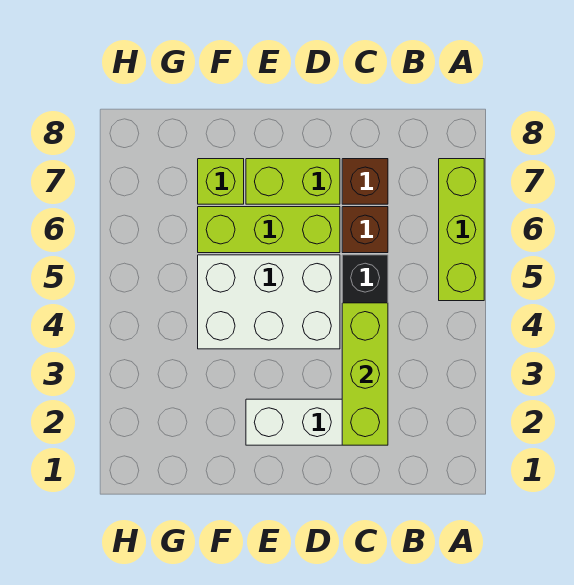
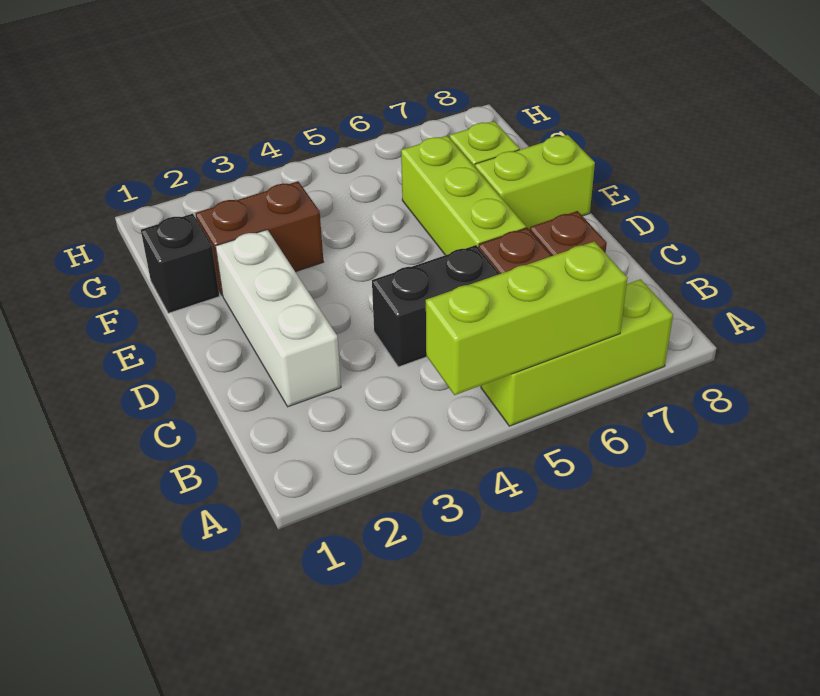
lime brick C2:C4 level 2 -> lime brick A4:A6 level 2
white brick D4:F5 level 1 -> none
lime brick D7:E7 level 1 -> lime brick E7:E8 level 1
none -> black brick F1 level 1
none -> brown brick F2:F3 level 1

